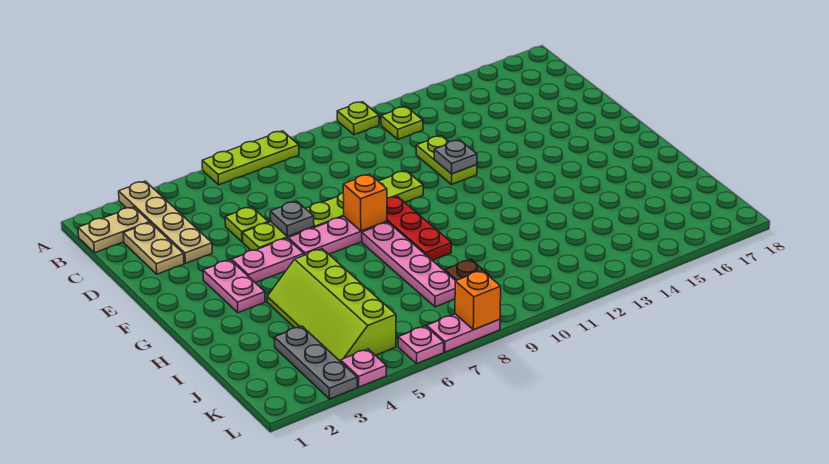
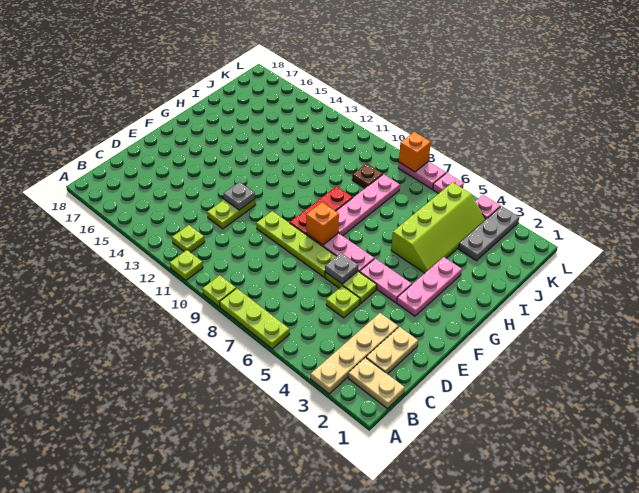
none -> lime plate A9 level 1
pink plate F3:G3 level 1 -> pink plate F3:H3 level 1

